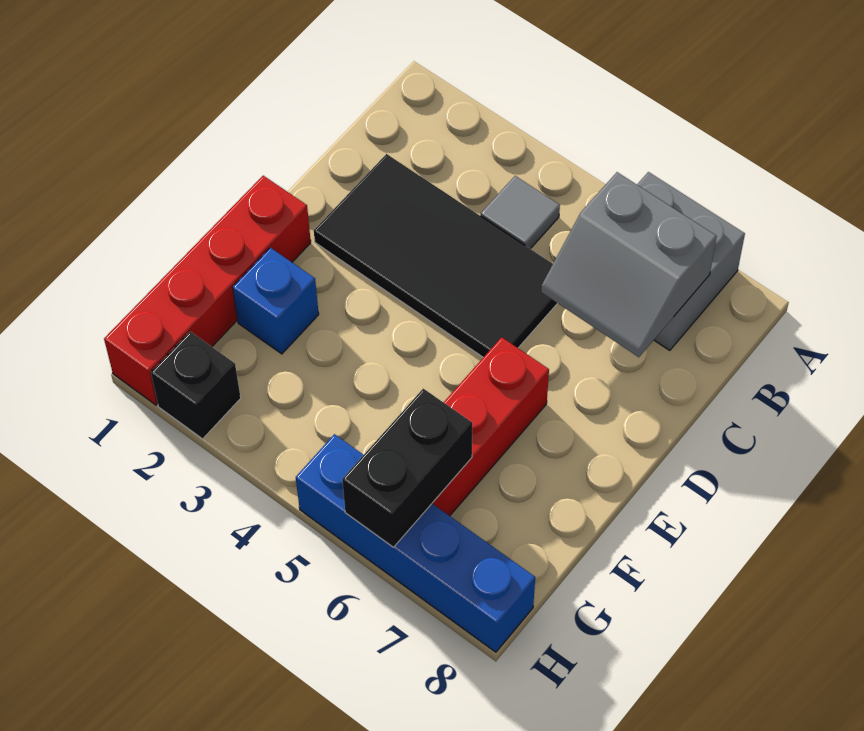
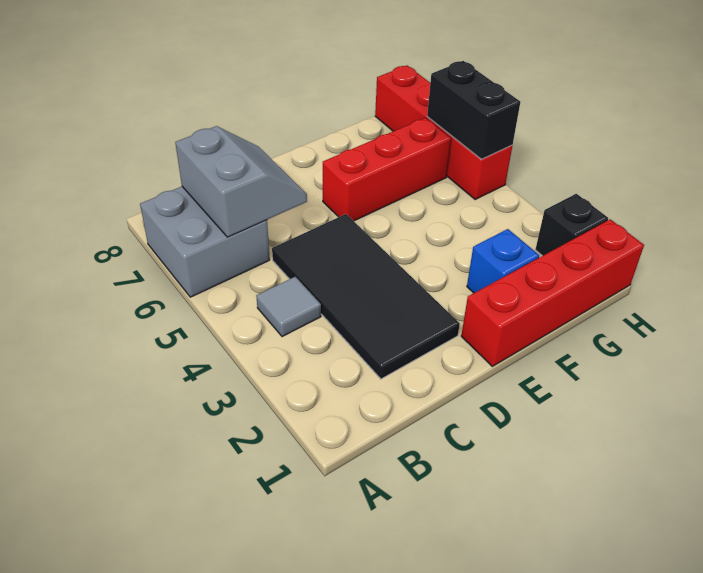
black brick G6:H6 level 2 -> black brick H5:H6 level 2
blue brick H5:H8 level 1 -> red brick H5:H8 level 1

